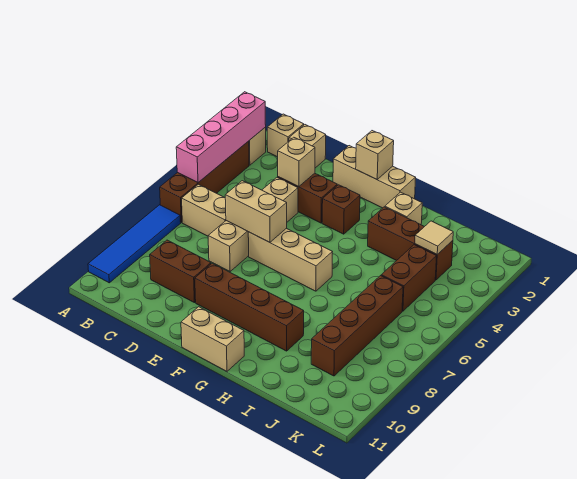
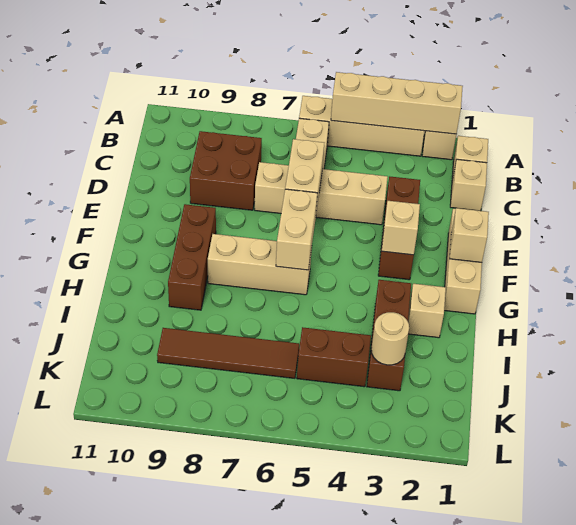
pink brick A2:A5 level 2 -> tan brick A2:A5 level 2
brown brick A3:A6 level 1 -> tan brick A3:A6 level 1
blue tile A7:A10 level 1 -> none
brown brick C9:D9 level 1 -> brown brick C8:D9 level 1
tan brick D3 level 2 -> tan brick F3 level 2
tan brick E6:G6 level 1 -> tan brick G6:G8 level 1
brown brick E9:H9 level 1 -> brown brick F9:H9 level 1
tan brick F11:G11 level 1 -> tan brick F6:G6 level 2
tan tile J3 level 2 -> tan round brick J3 level 2
brown brick J6:J9 level 1 -> brown tile J6:J9 level 1

